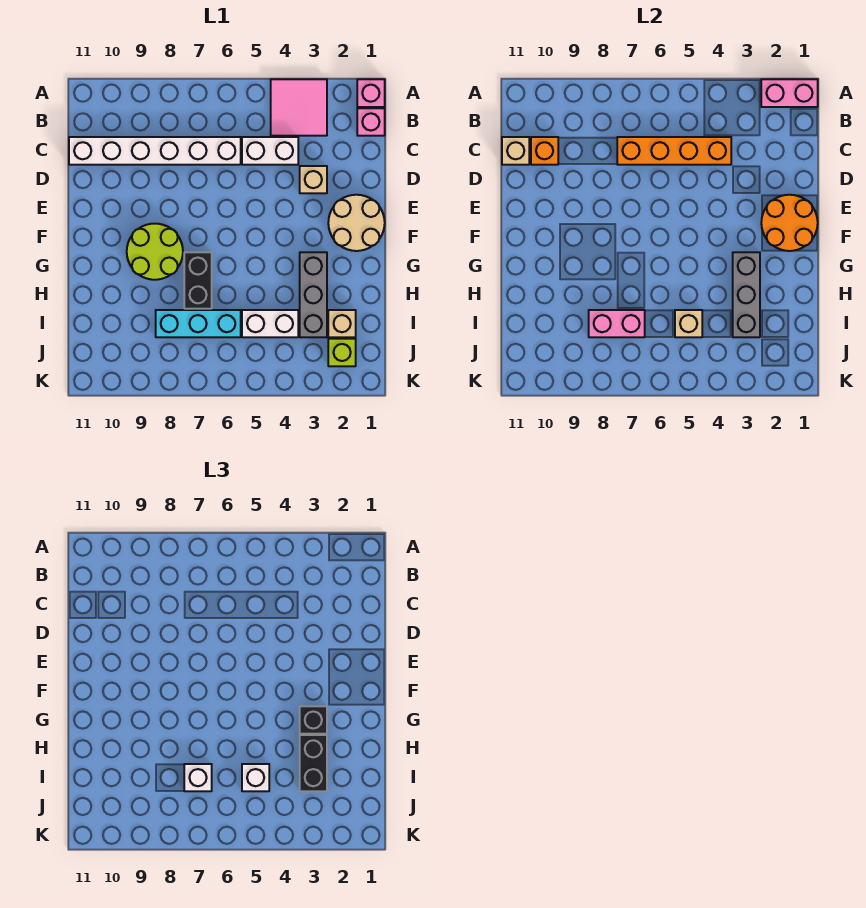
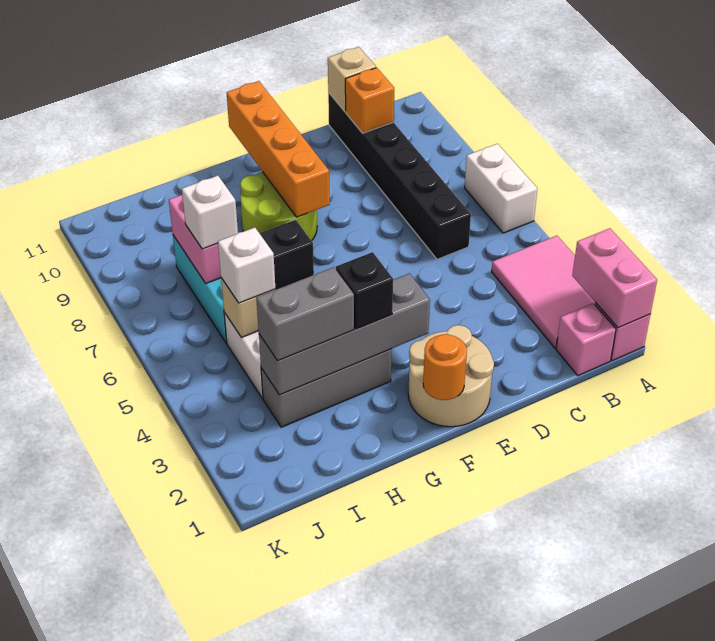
pink tile A3:B4 level 1 -> pink tile A2:B4 level 1
white brick C4:C5 level 1 -> white brick A6:A7 level 1
orange brick C4:C7 level 2 -> orange brick F8:F11 level 2
white brick C6:C11 level 1 -> black brick C6:C11 level 1
tan brick D3 level 1 -> none
orange round brick E1:F2 level 2 -> orange round brick F1 level 2
grey brick G3:I3 level 2 -> grey brick F3:I3 level 2
black brick H3:I3 level 3 -> grey brick H3:I3 level 3
tan brick I2 level 1 -> none
lime brick J2 level 1 -> none

